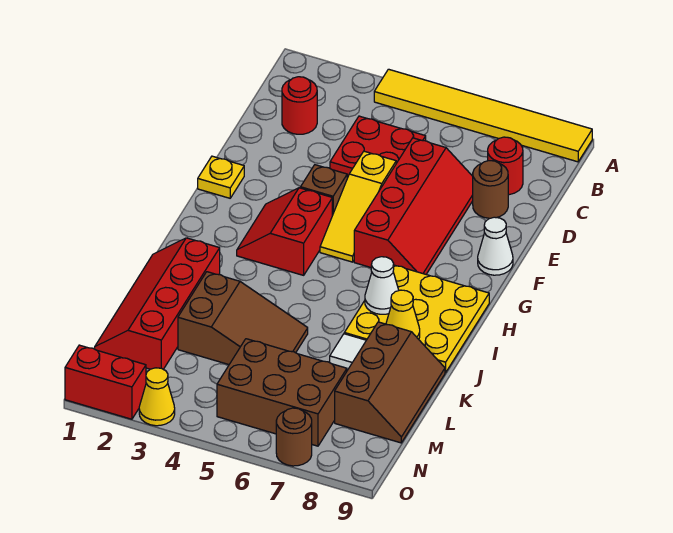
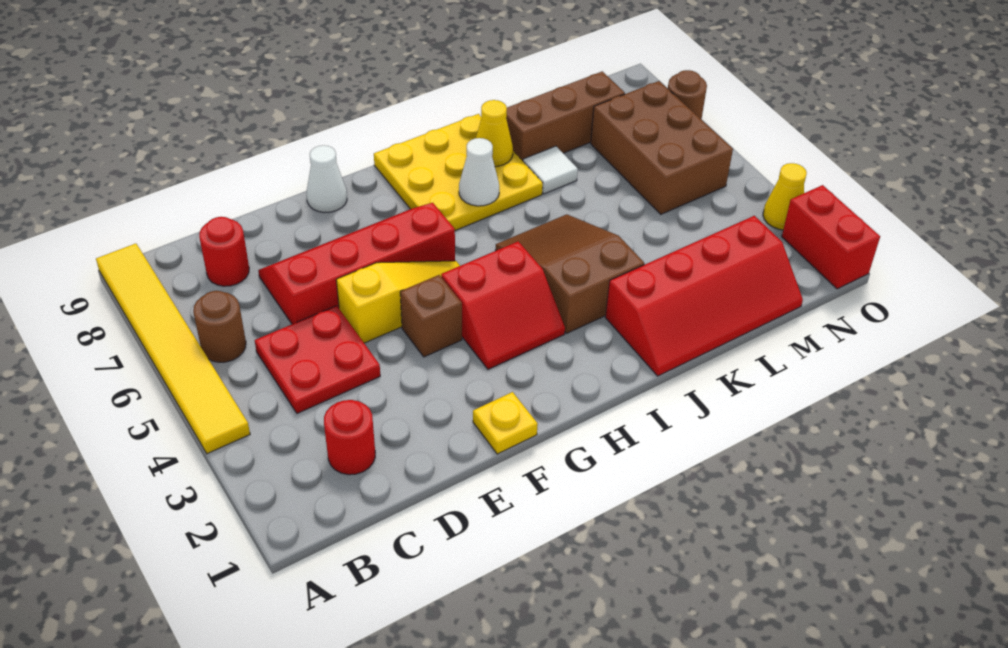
brown round brick D8 level 1 -> brown round brick B6 level 1
brown slope K3:L5 level 1 top 3 -> brown slope I3:J5 level 1 top 3

